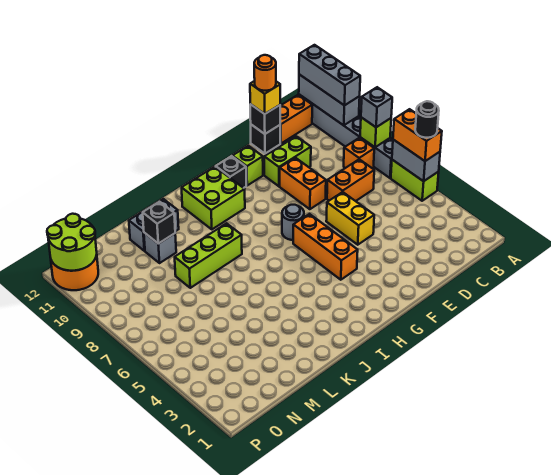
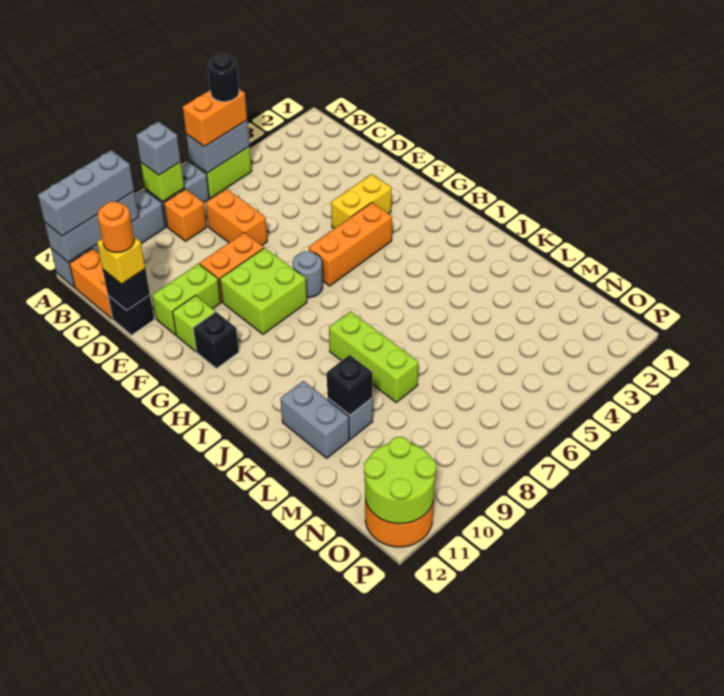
lime brick D10:E10 level 1 -> lime brick E10:E11 level 1
yellow brick E5:E6 level 1 -> yellow brick F3:F4 level 1
lime brick H10:I11 level 1 -> lime brick F8:G9 level 1

